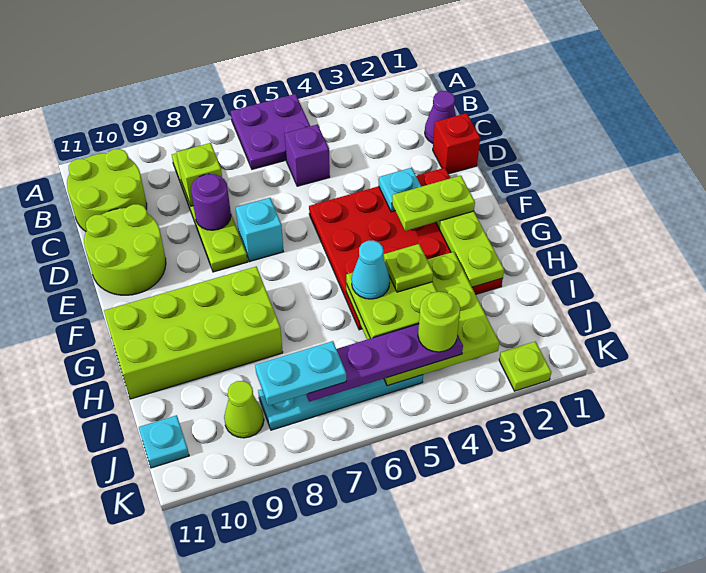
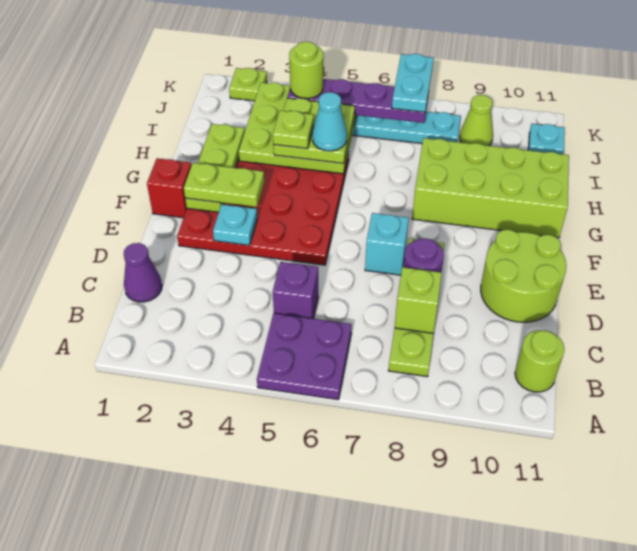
lime round brick B10:C11 level 1 -> lime round brick B11 level 1
red brick D1 level 1 -> red brick F1 level 1
cyan plate J7:J8 level 4 -> cyan plate J7:K7 level 4

